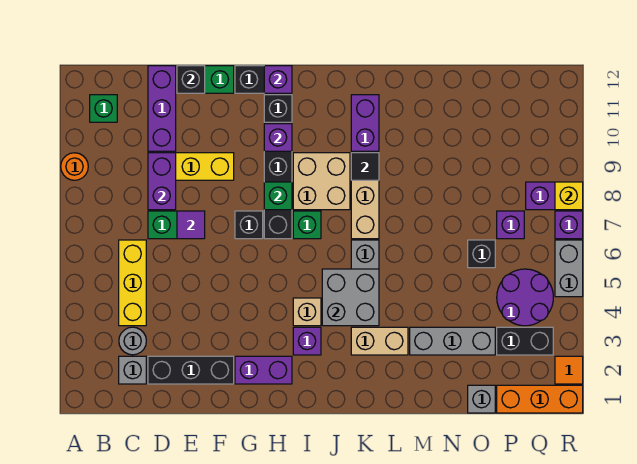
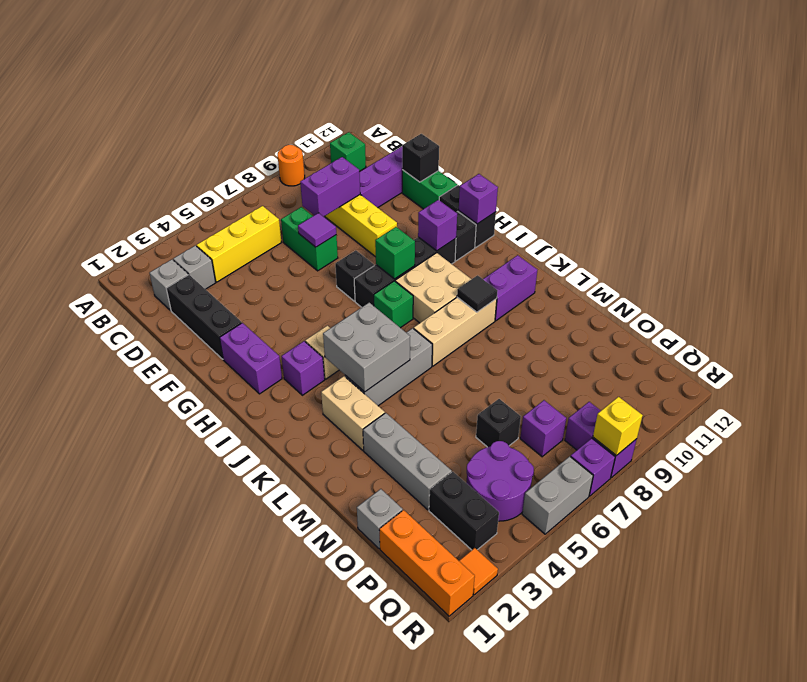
grey round brick C3 level 1 -> grey brick C3 level 1

